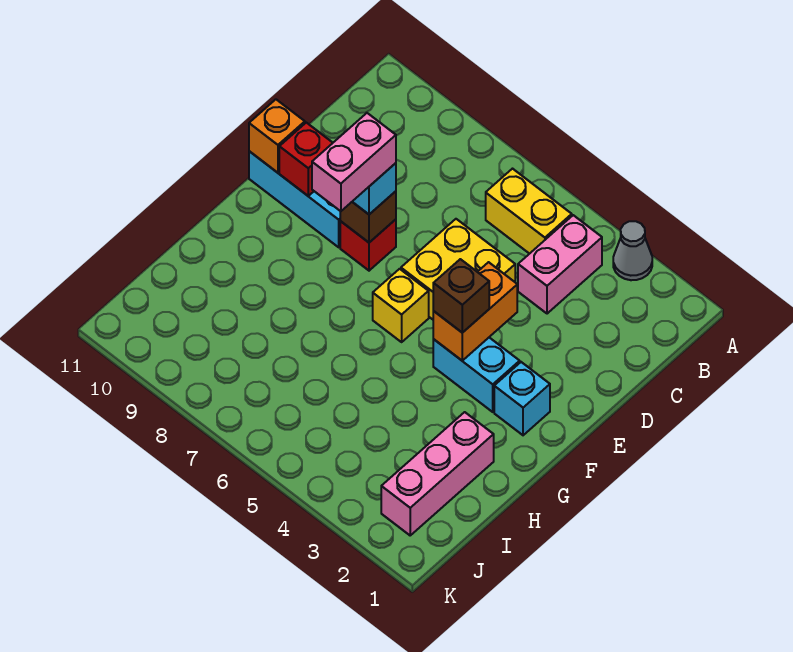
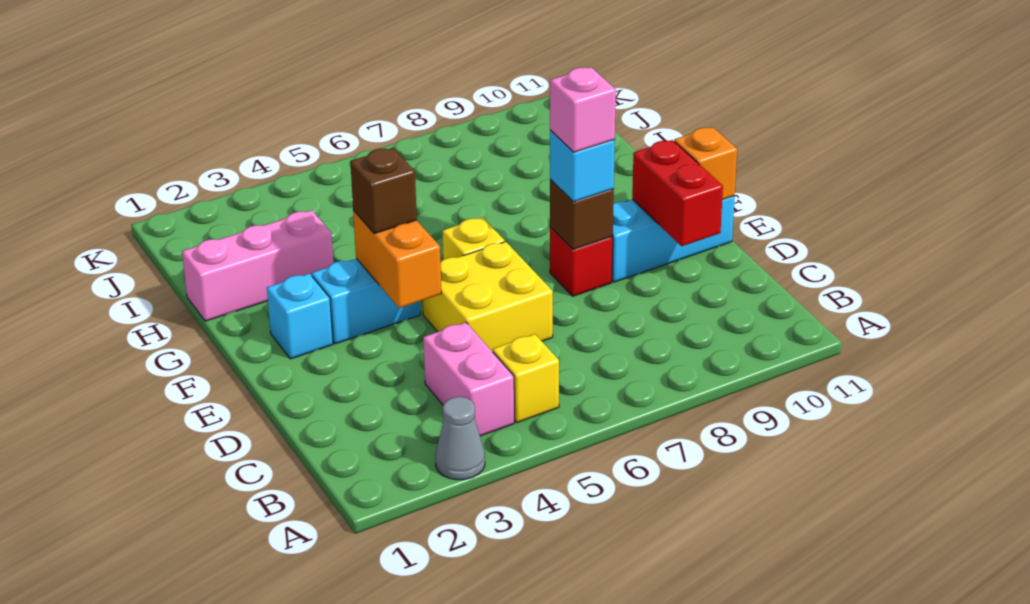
yellow brick B5:B6 level 1 -> yellow brick B5 level 1
pink brick E8:F8 level 4 -> pink brick E8 level 4
red brick E10 level 2 -> red brick D10:E10 level 2
pink brick H2:J2 level 1 -> pink brick H1:H3 level 1

